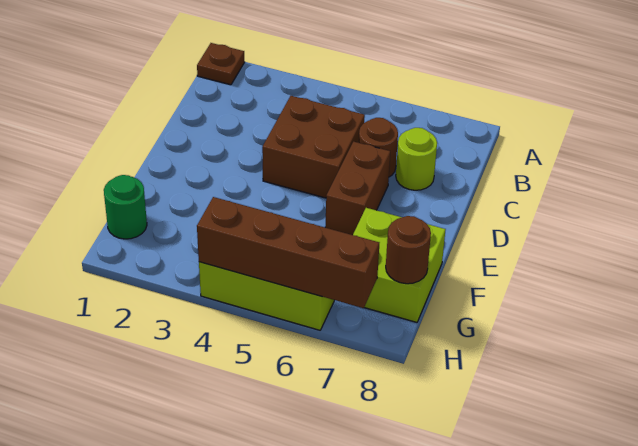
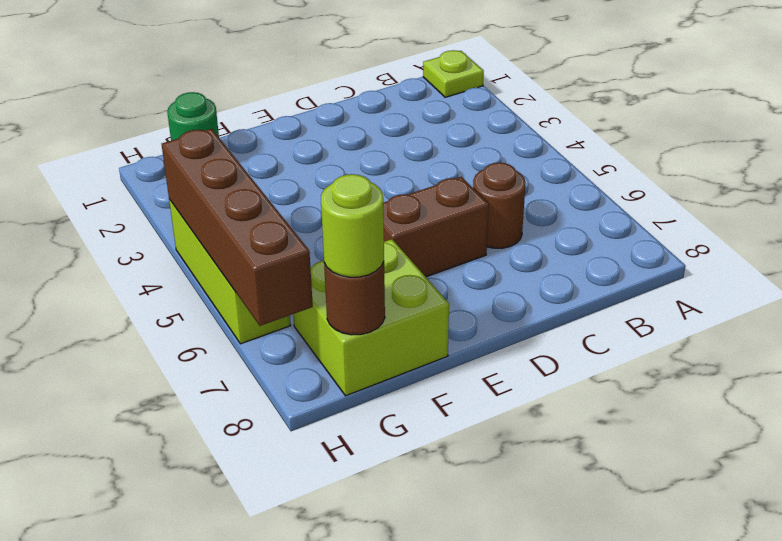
brown plate A1 level 1 -> lime plate A1 level 1
brown brick C4:D5 level 1 -> none
lime round brick C7 level 1 -> lime round brick G8 level 3

